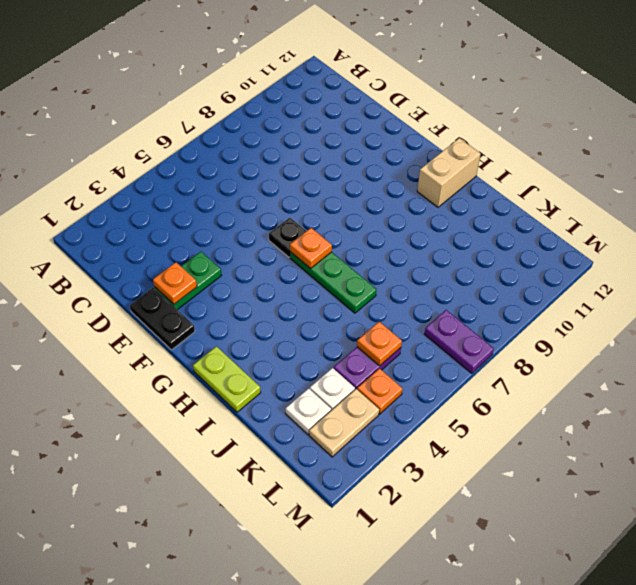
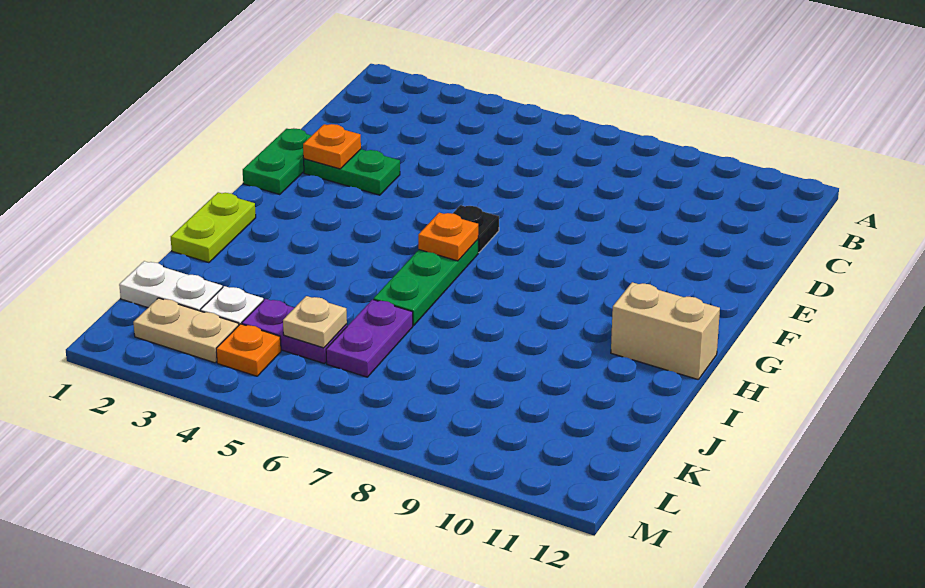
black plate E1:F1 level 1 -> green plate E1:F1 level 1
white plate K2 level 1 -> white plate K1:K2 level 1
orange plate K5 level 2 -> tan plate K5 level 2
purple plate L7:M7 level 1 -> purple plate J6:K6 level 1

